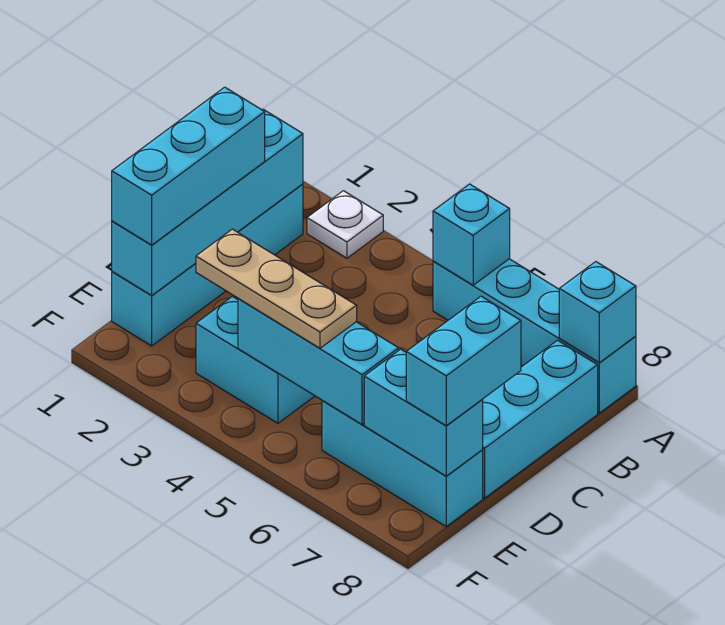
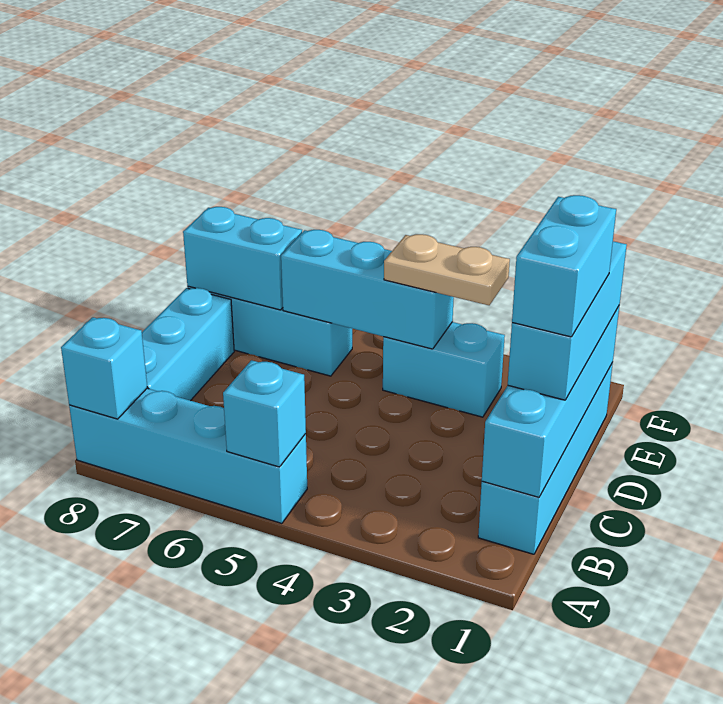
white plate A2 level 1 -> none
cyan brick D8:E8 level 3 -> cyan brick C1:D1 level 4
tan plate E3:E5 level 3 -> tan plate E3:E4 level 3

